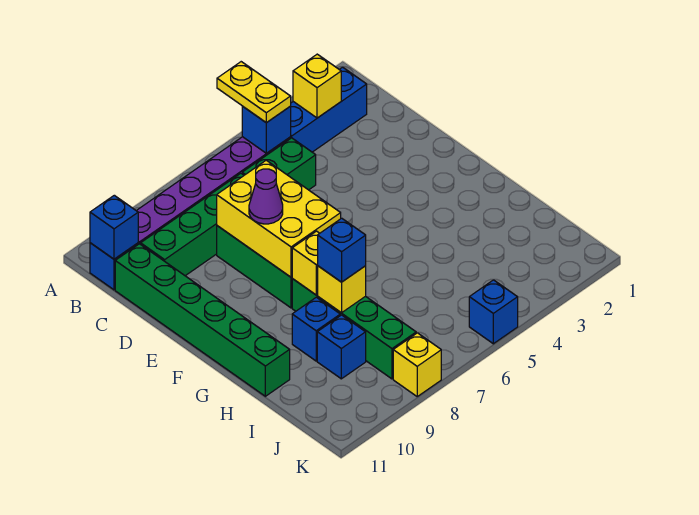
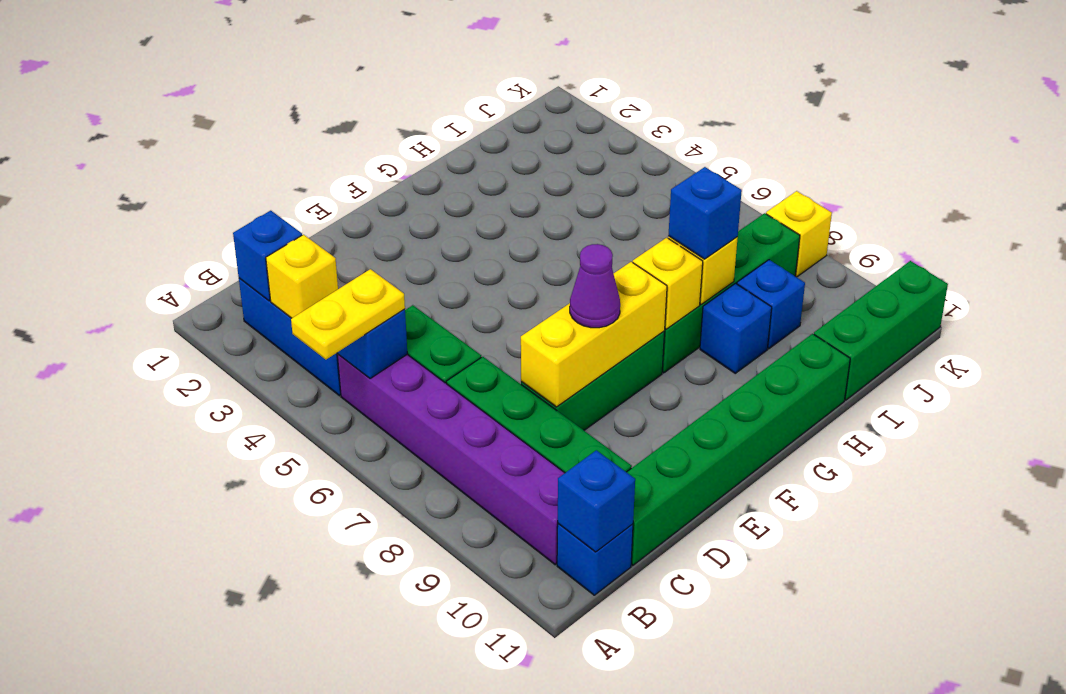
yellow brick D7:F8 level 2 -> yellow brick D8:F8 level 2
none -> green brick I11:K11 level 1
blue brick K5 level 1 -> blue brick B2 level 2

